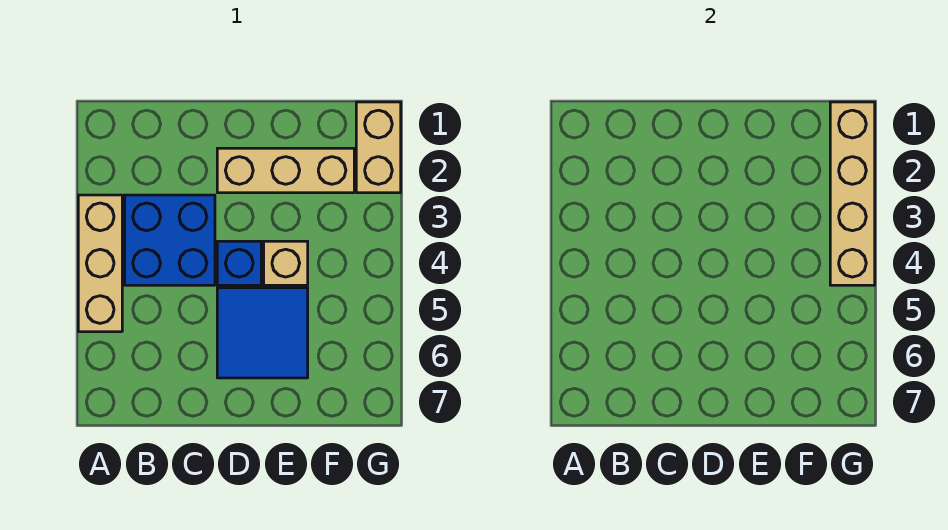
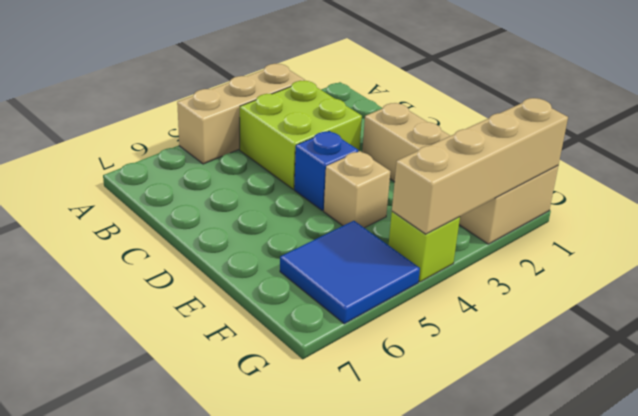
blue brick B3:C4 level 1 -> lime brick B3:C4 level 1
blue tile D5:E6 level 1 -> blue tile F5:G6 level 1
none -> lime brick G4 level 1

